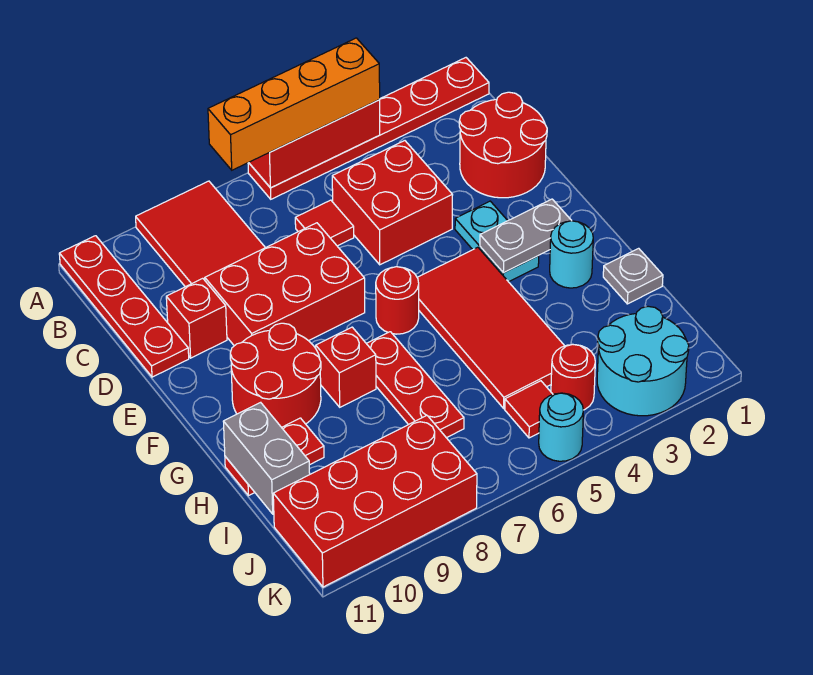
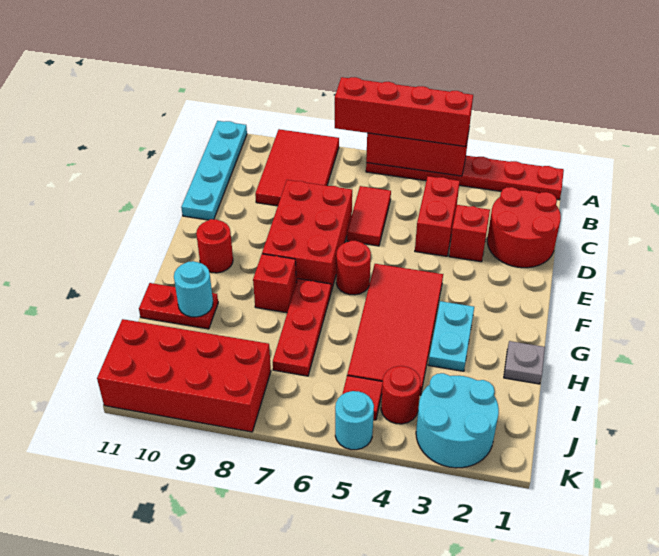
orange brick A4:A7 level 3 -> red brick A4:A7 level 3
red plate A11:D11 level 1 -> cyan plate A11:D11 level 1
red brick C4:D5 level 1 -> red brick C4:D4 level 1
red tile C6 level 1 -> red tile C6:D6 level 1
red brick D7:E9 level 1 -> red brick D7:F8 level 1
red brick D10 level 1 -> red brick D3 level 1
cyan plate E3:F3 level 1 -> cyan plate G3:H3 level 1
grey plate F2:F3 level 2 -> none
red round brick F9:G10 level 1 -> red round brick F10 level 1
cyan round brick G2 level 1 -> cyan round brick H10 level 2
grey brick H11:I11 level 2 -> none

